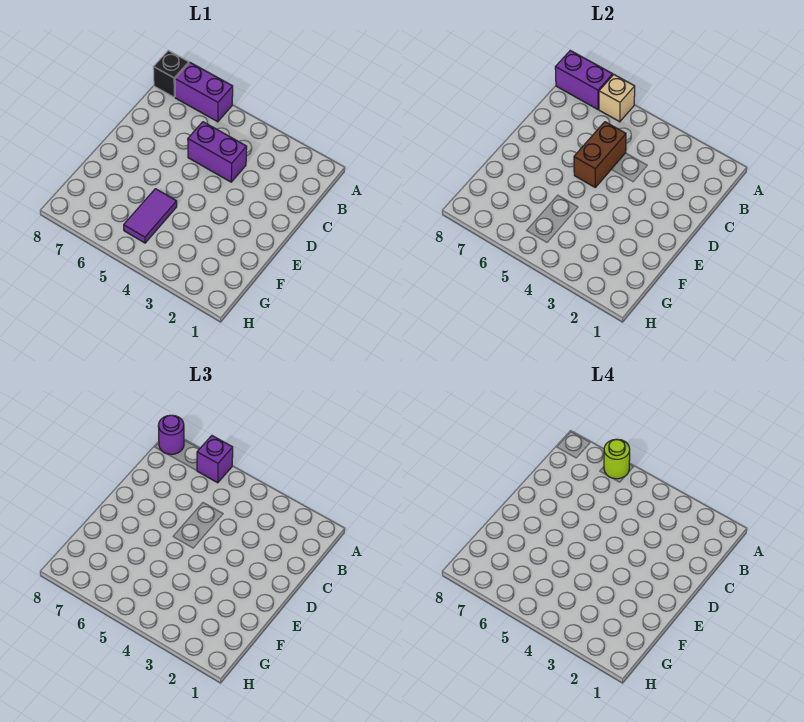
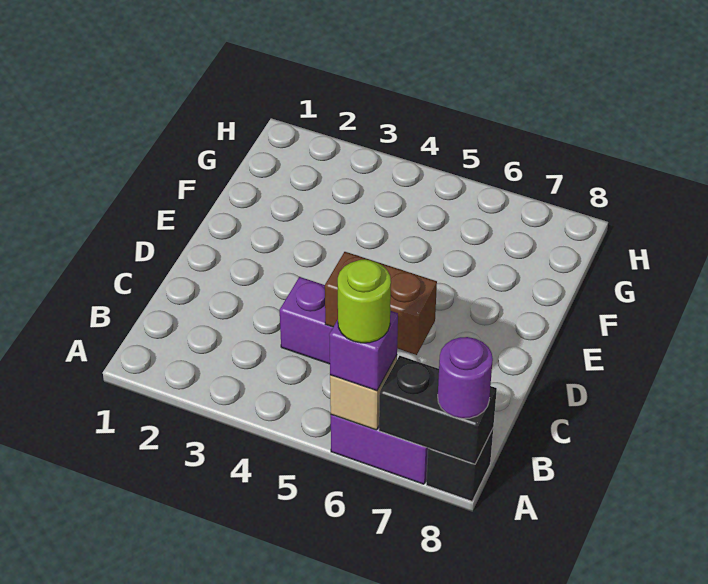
purple brick A7:A8 level 2 -> black brick A7:A8 level 2
brown brick C5:D5 level 2 -> brown brick C5:C6 level 2
purple tile F5:G5 level 1 -> none

